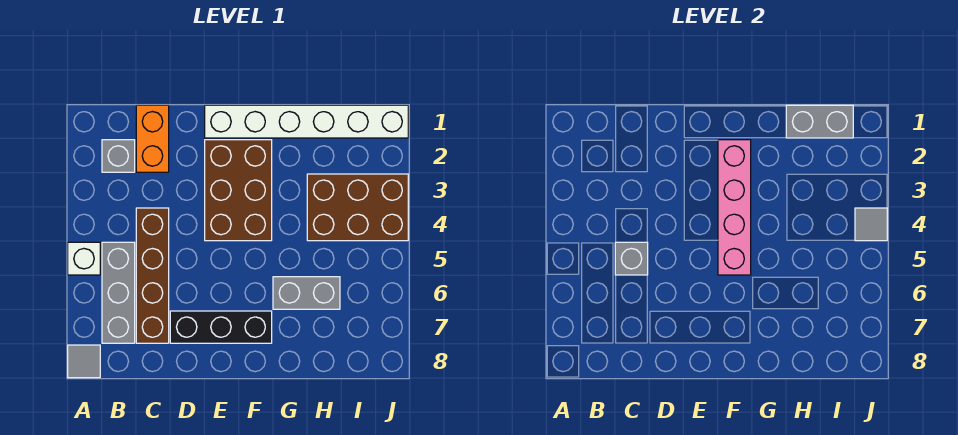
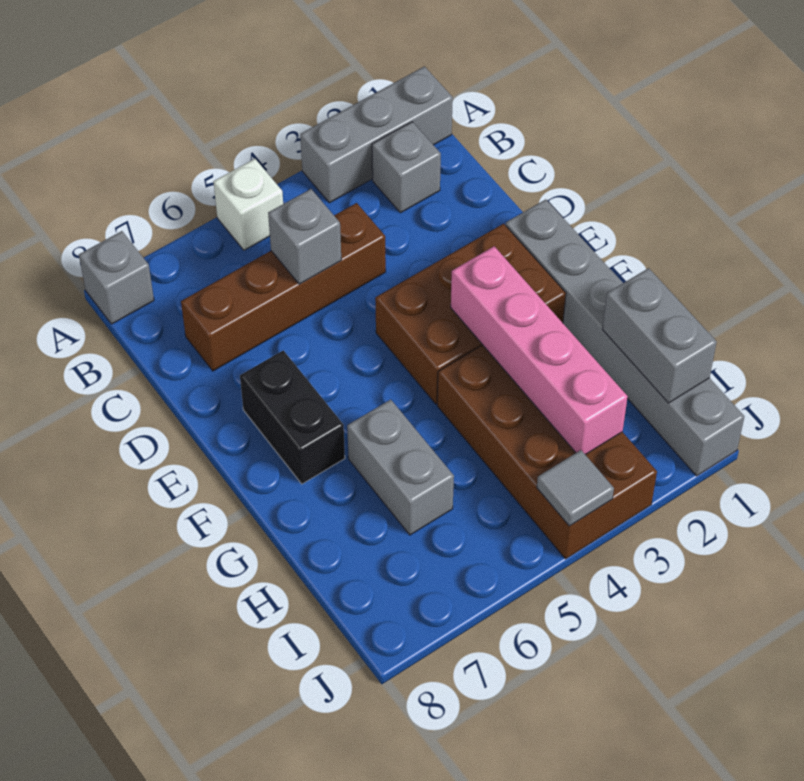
grey tile A8 level 1 -> grey brick A8 level 1
grey brick B5:B7 level 1 -> grey brick A1:A3 level 1
orange brick C1:C2 level 1 -> none
black brick D7:F7 level 1 -> black brick E7:F7 level 1
white brick E1:J1 level 1 -> grey brick E1:J1 level 1
pink brick F2:F5 level 2 -> pink brick F3:I3 level 2
brown brick H3:J4 level 1 -> brown brick G3:J4 level 1

